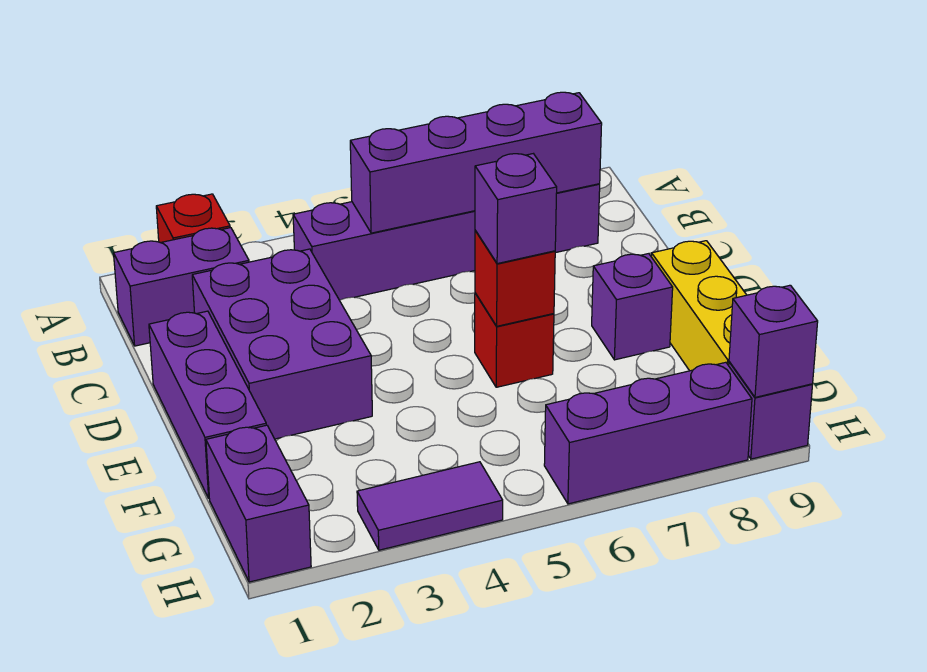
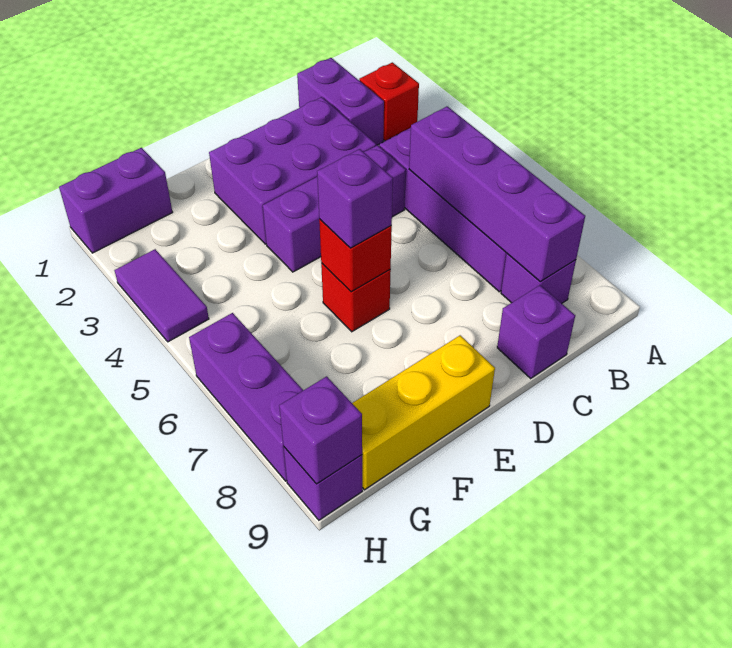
purple brick D1:F1 level 1 -> purple brick C4:E4 level 1
purple brick E8 level 1 -> purple brick C9 level 1

